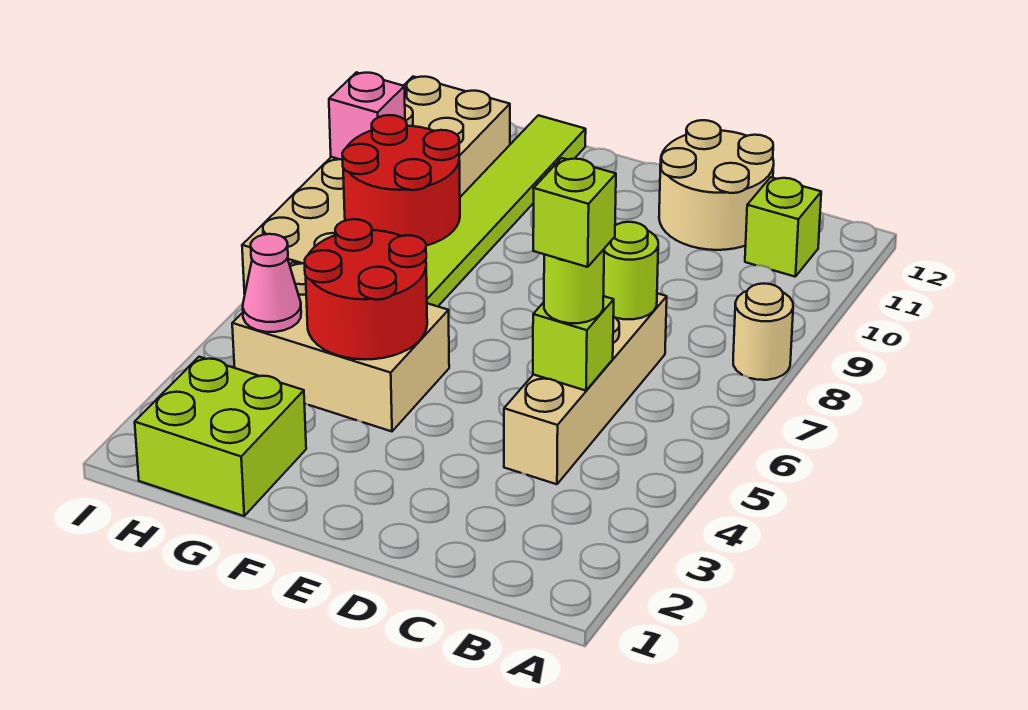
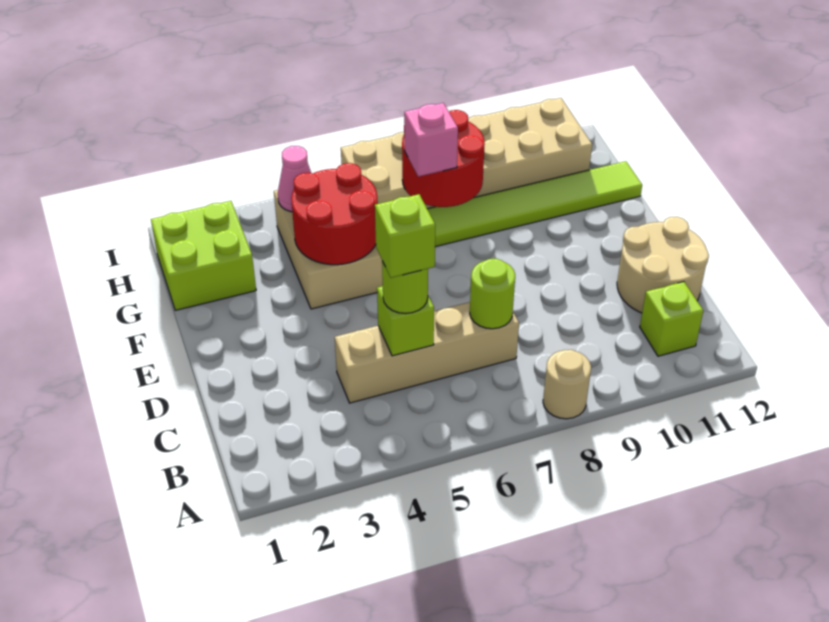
pink brick I9 level 2 -> pink brick G7 level 3

